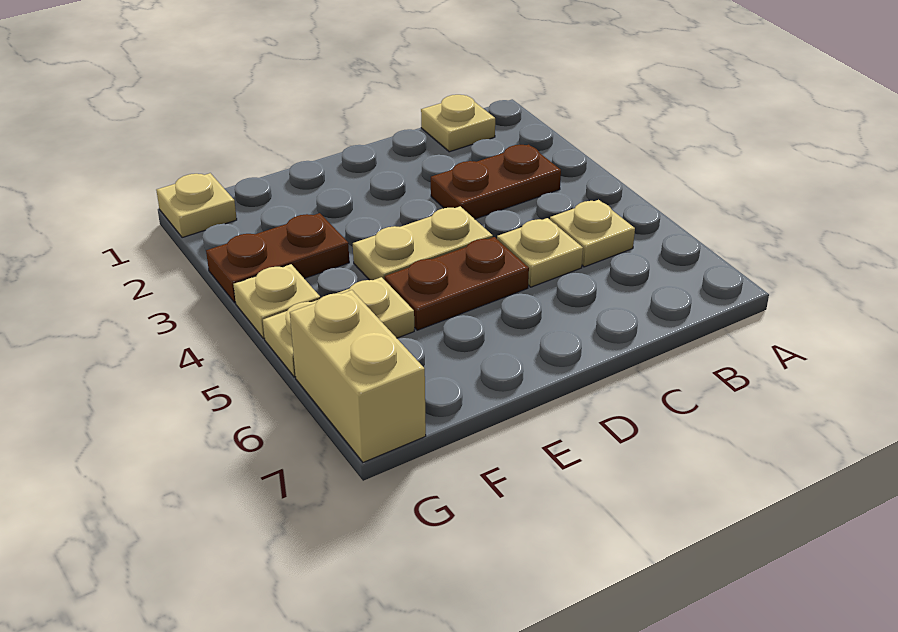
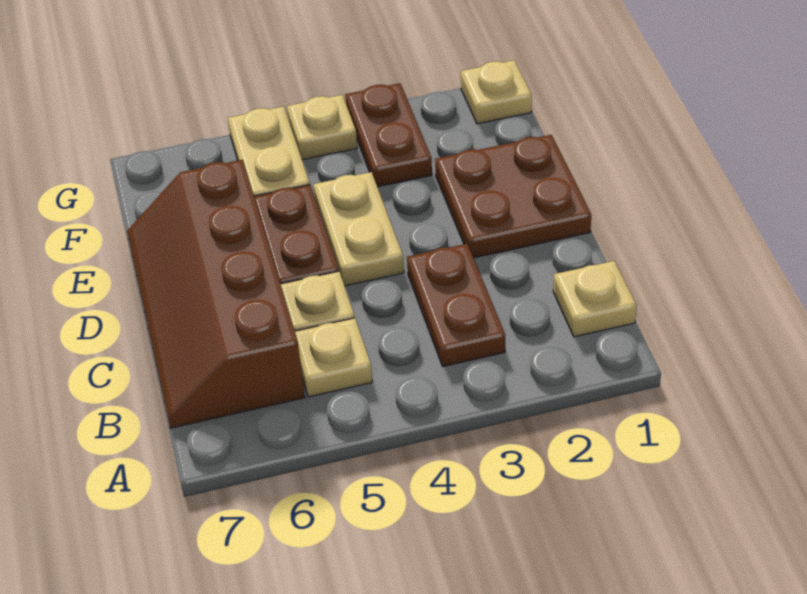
none -> brown slope B6:E7 level 1 top 6
none -> brown plate D1:E2 level 1
tan brick G6:G7 level 1 -> none

